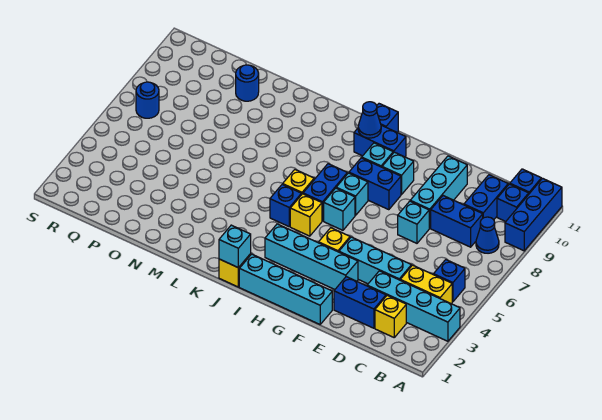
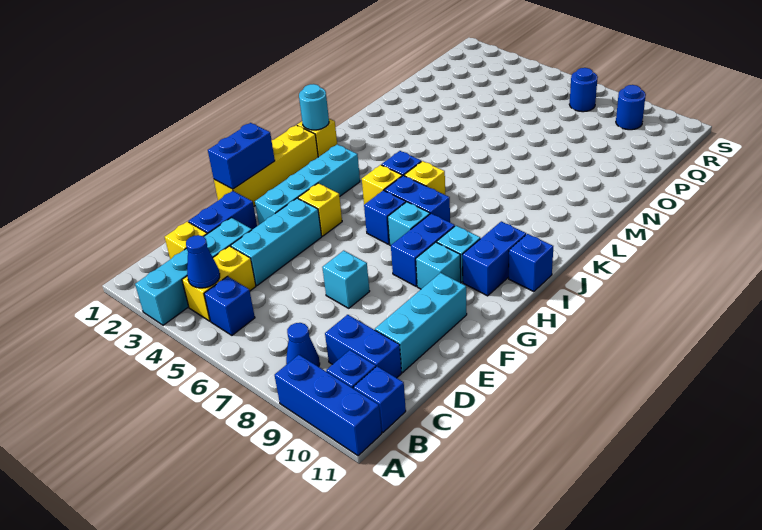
blue brick C8:D8 level 1 -> blue brick F1:G1 level 2
cyan brick E8:E10 level 1 -> cyan brick D10:F10 level 1
cyan brick F1:I1 level 1 -> yellow brick F1:I1 level 1
cyan brick H6 level 1 -> blue brick H6 level 1
blue cone I10 level 2 -> blue cone B4 level 2
cyan brick J1 level 2 -> cyan round brick J1 level 2
blue round brick O10 level 1 -> blue round brick R9 level 1

